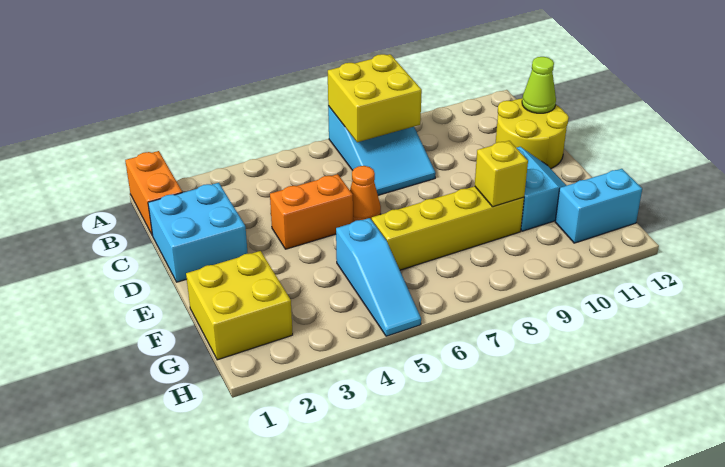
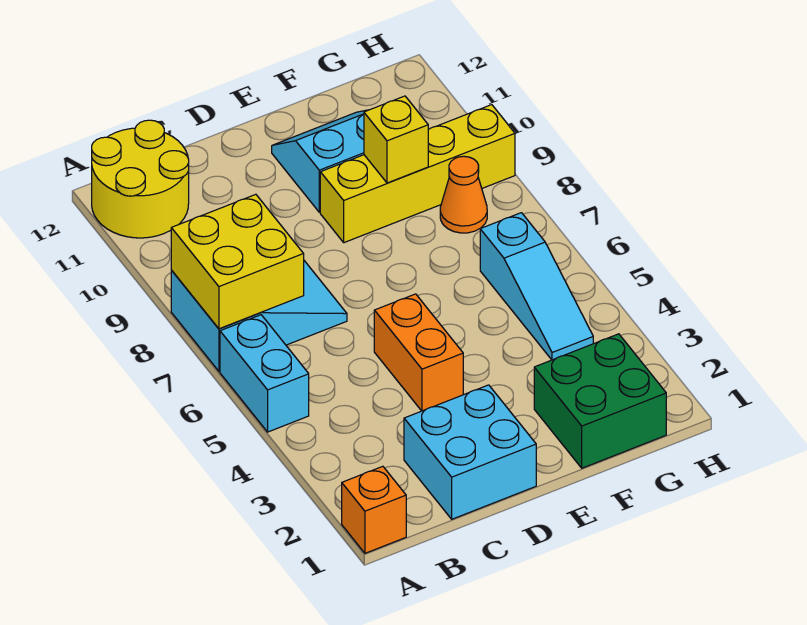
orange brick A1:B1 level 1 -> orange brick A1 level 1
yellow round brick C11:D12 level 1 -> yellow round brick A11:B12 level 1
lime cone C12 level 2 -> none
orange cone D6 level 1 -> orange cone G8 level 1
yellow brick F1:G2 level 1 -> green brick F1:G2 level 1
cyan slope F5:H5 level 1 top F -> cyan slope G4:G6 level 1 top 6
yellow brick F6:F9 level 1 -> yellow brick E9:H9 level 1
cyan brick G11:G12 level 1 -> cyan brick A5:A6 level 1

